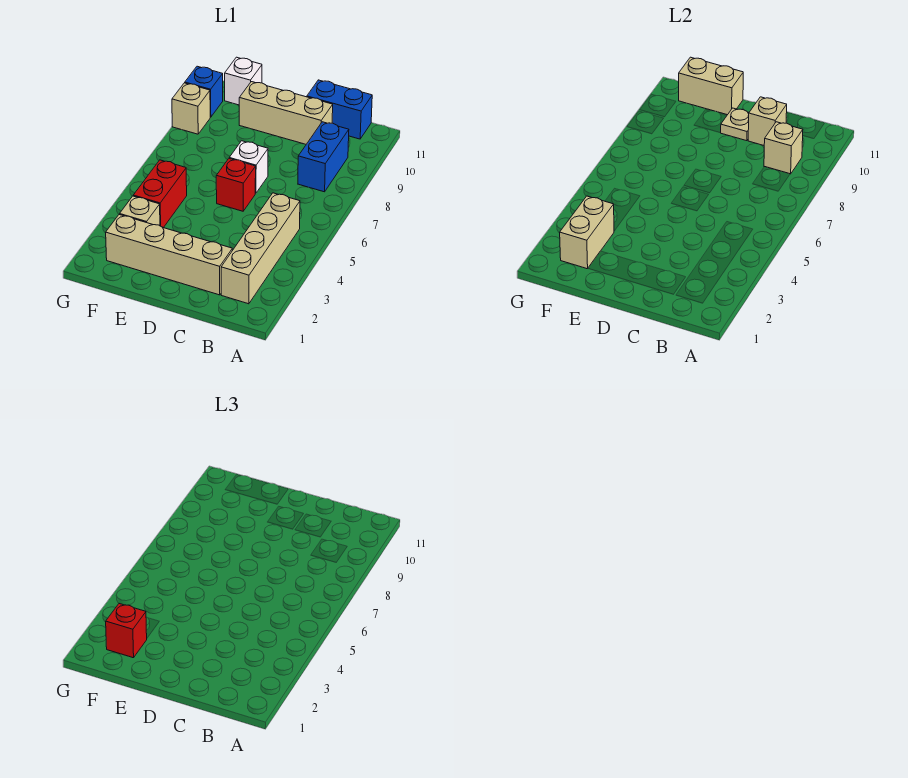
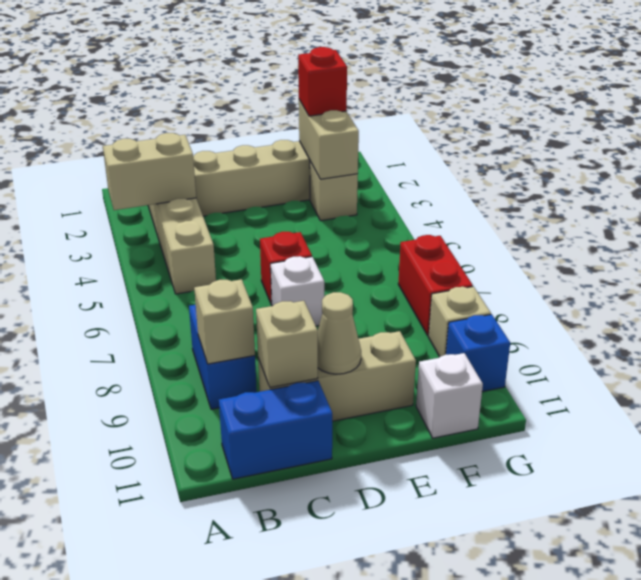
tan plate D10 level 2 -> tan cone D10 level 2
tan brick E11:F11 level 2 -> tan brick A3:B3 level 2
red brick F4:F5 level 1 -> red brick G7:G8 level 1

